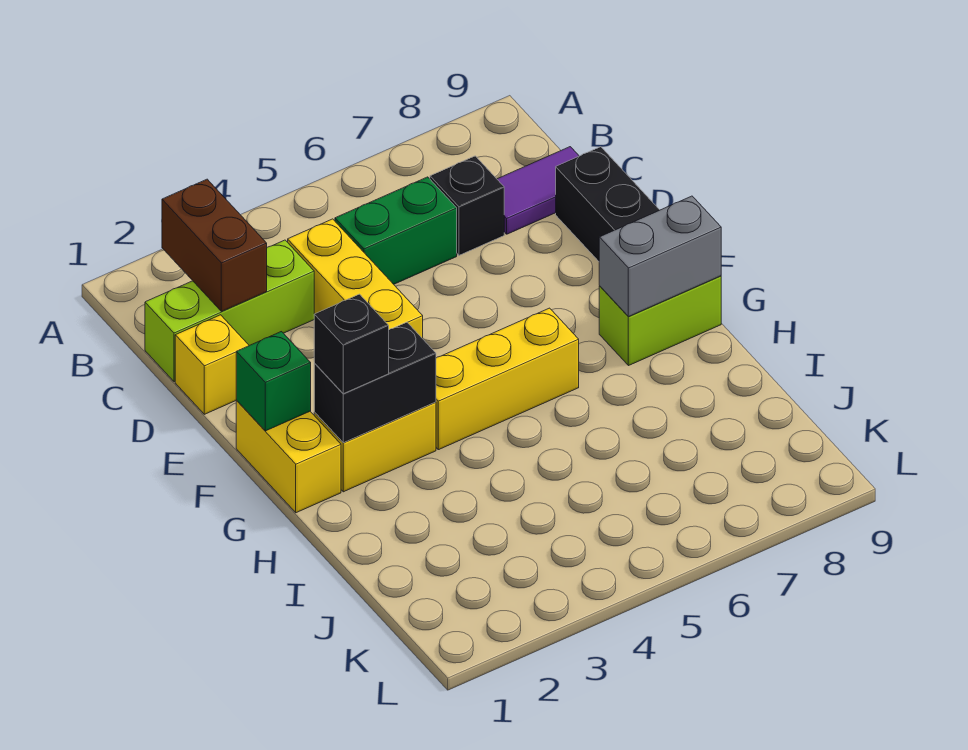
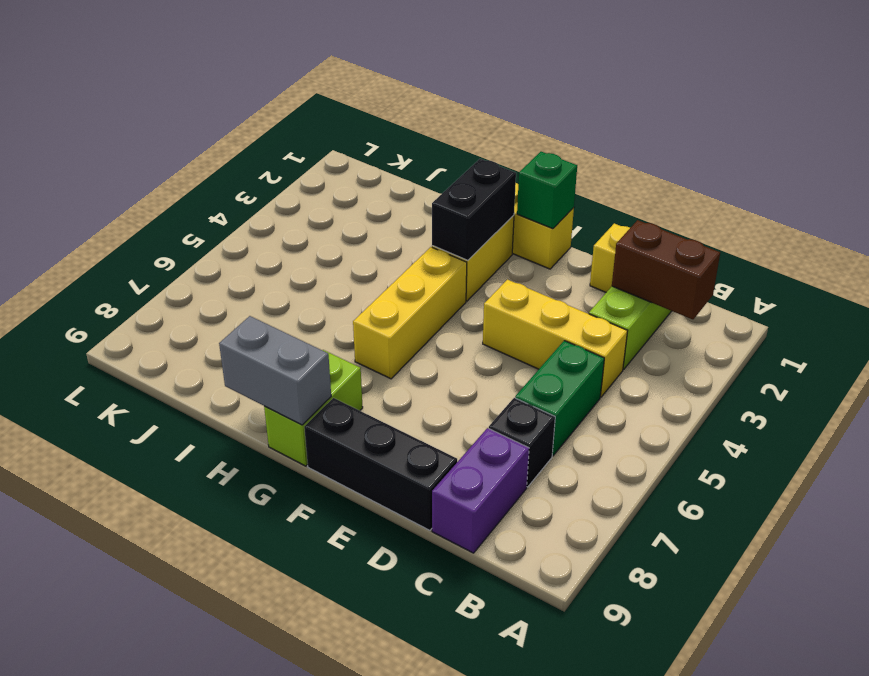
purple tile C8:C9 level 1 -> purple brick C8:C9 level 1
black brick G2 level 3 -> none
grey brick G8:G9 level 2 -> grey brick G9:H9 level 2

